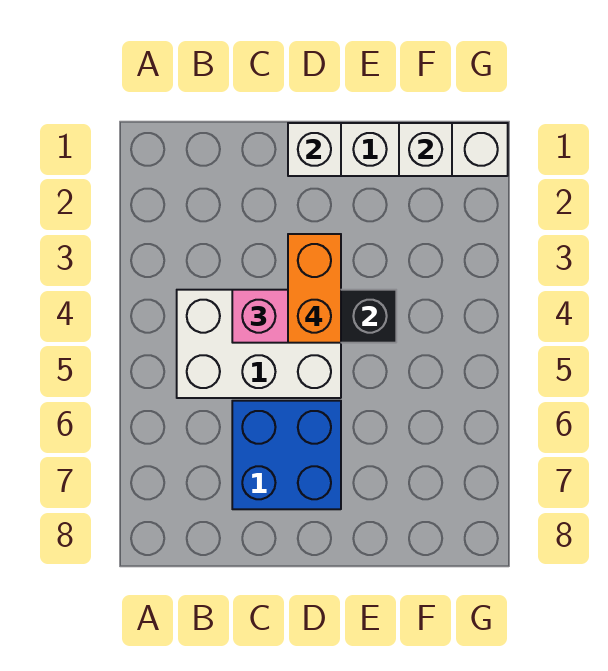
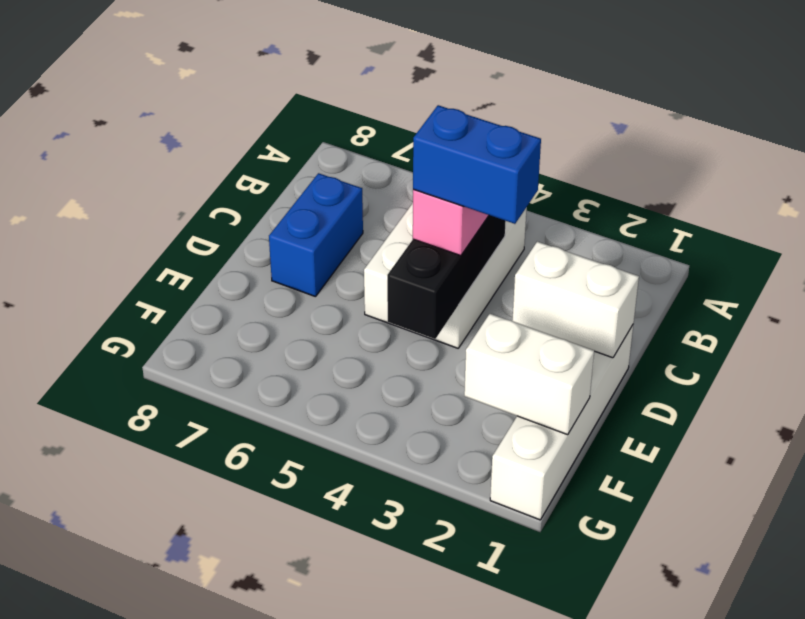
blue brick C6:D7 level 1 -> blue brick C7:D7 level 1
white brick D1 level 2 -> white brick D1:D2 level 2
orange brick D3:D4 level 4 -> blue brick D3:D4 level 4
white brick F1 level 2 -> white brick F1:F2 level 2

